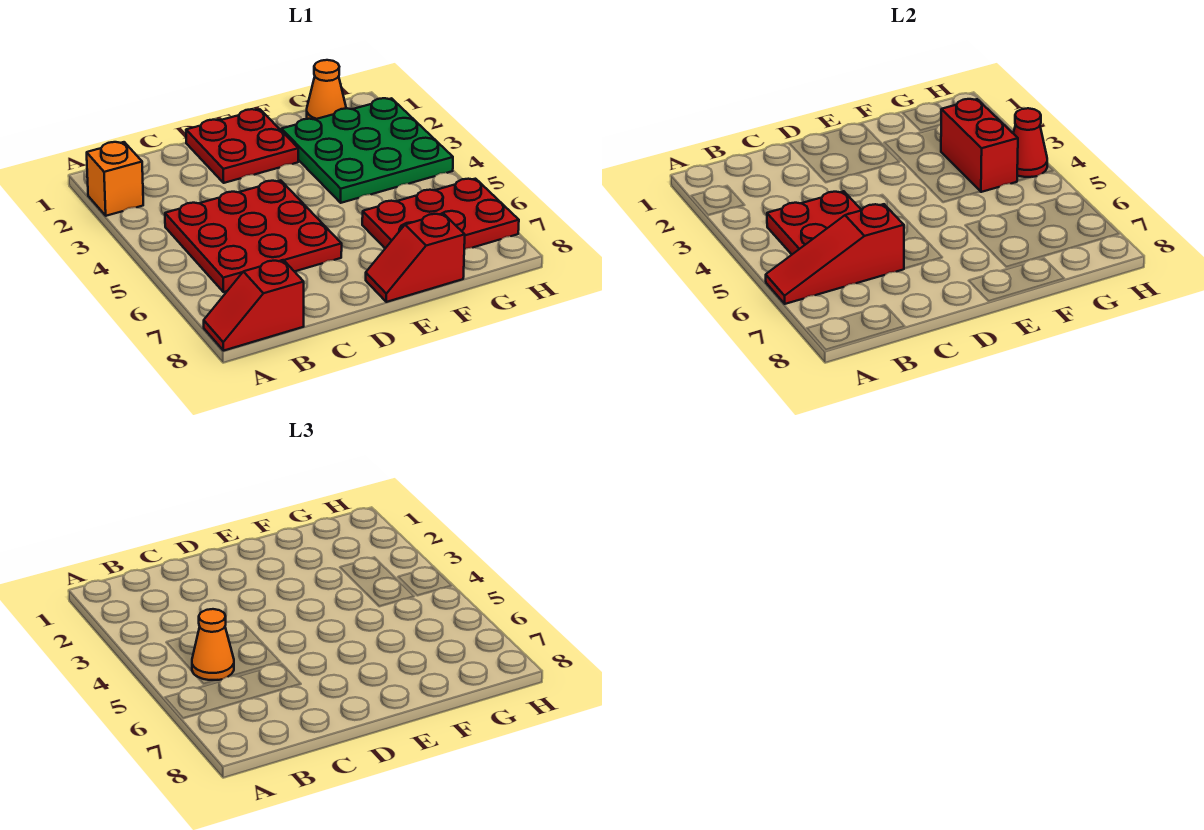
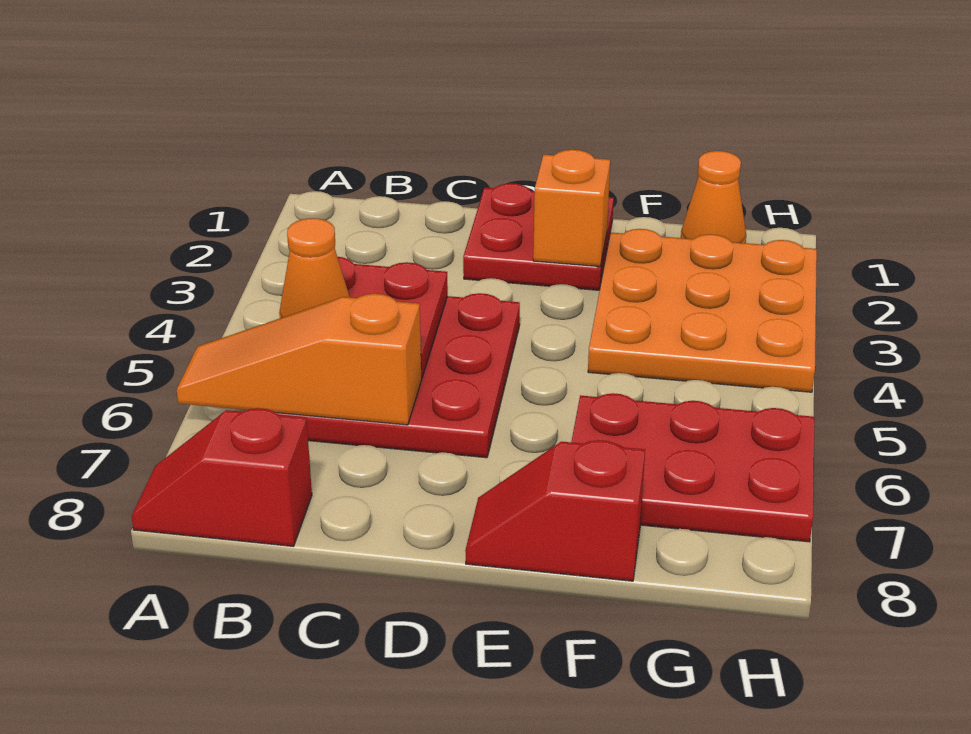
orange brick A2 level 1 -> orange brick E2 level 2
red slope A6:C6 level 2 top C -> orange slope A6:C6 level 2 top C
green plate F2:H4 level 1 -> orange plate F2:H4 level 1
red brick G3:G4 level 2 -> none
red cone H4 level 2 -> none

